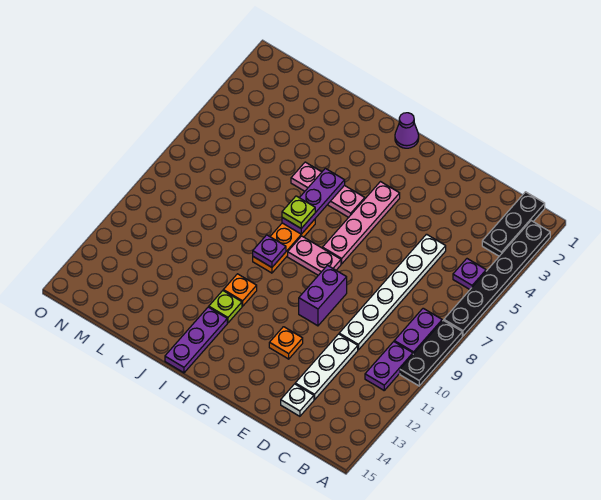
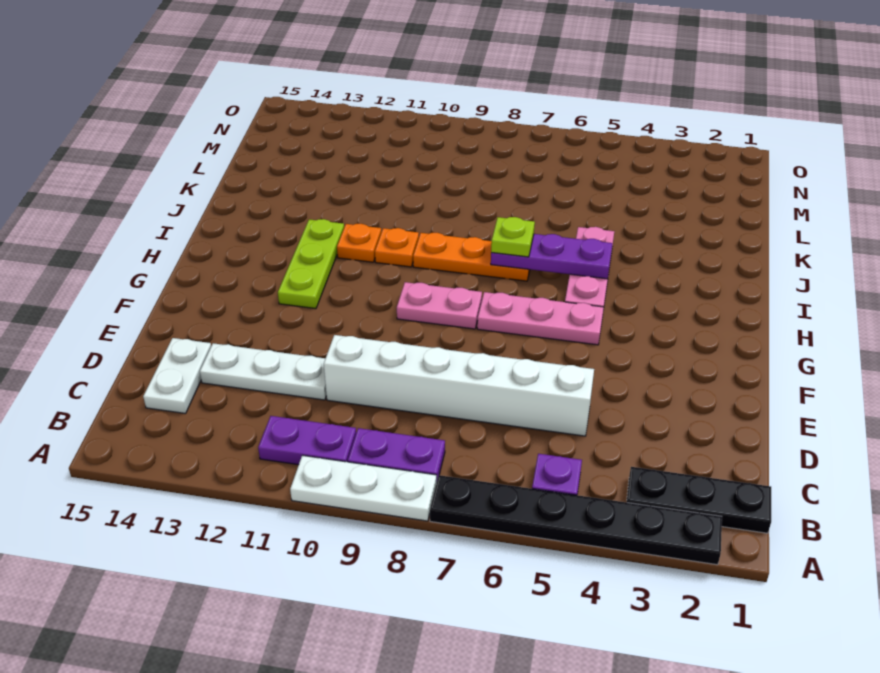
black plate A8:A10 level 1 -> white plate A8:A10 level 1
white plate D5:D10 level 1 -> white brick D5:D10 level 1
white plate D14 level 1 -> white plate C14:D14 level 1
purple brick F9:F10 level 1 -> none
orange plate F12 level 1 -> orange plate I10 level 1
pink plate G4:G7 level 1 -> pink plate G5:G7 level 1
pink plate G8:H8 level 1 -> pink plate G8:G9 level 1
purple cone H1 level 1 -> none
purple plate I9 level 2 -> none
lime plate I12 level 1 -> lime plate G12:I12 level 1
purple plate I13:I15 level 1 -> none

